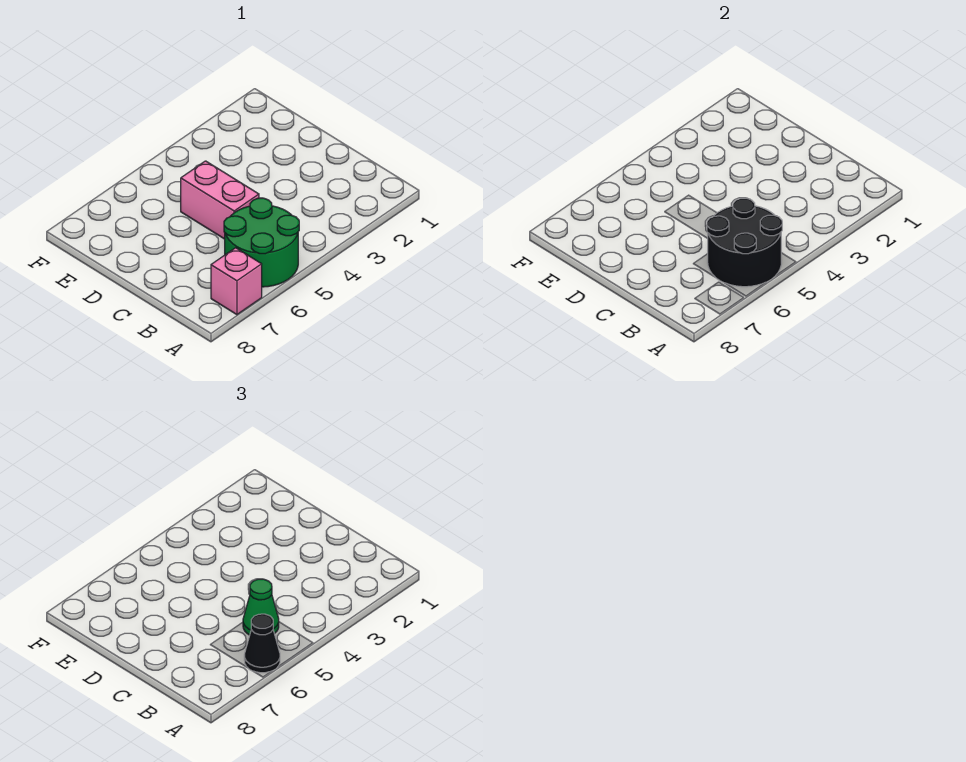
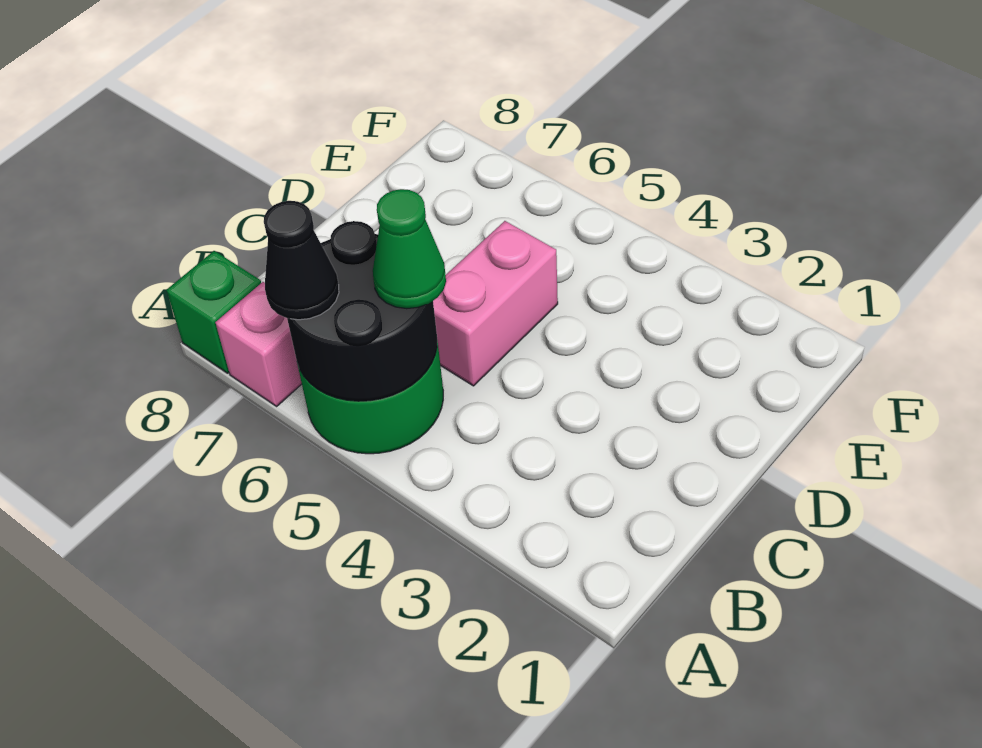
none -> green brick A8 level 1

